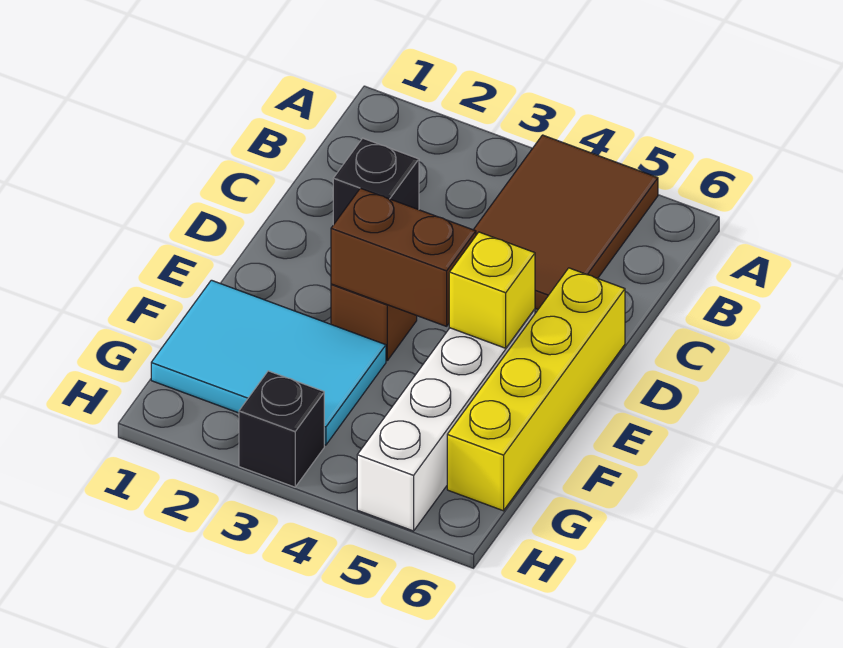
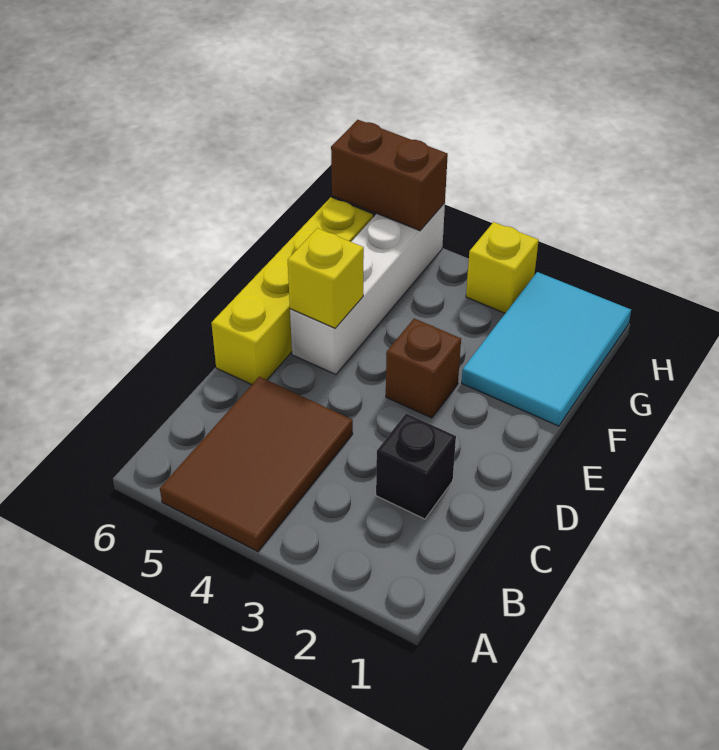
brown brick E3:E4 level 2 -> brown brick H5:H6 level 2
cyan tile F1:G3 level 1 -> cyan tile F1:H2 level 1
black brick H3 level 1 -> yellow brick H3 level 1

